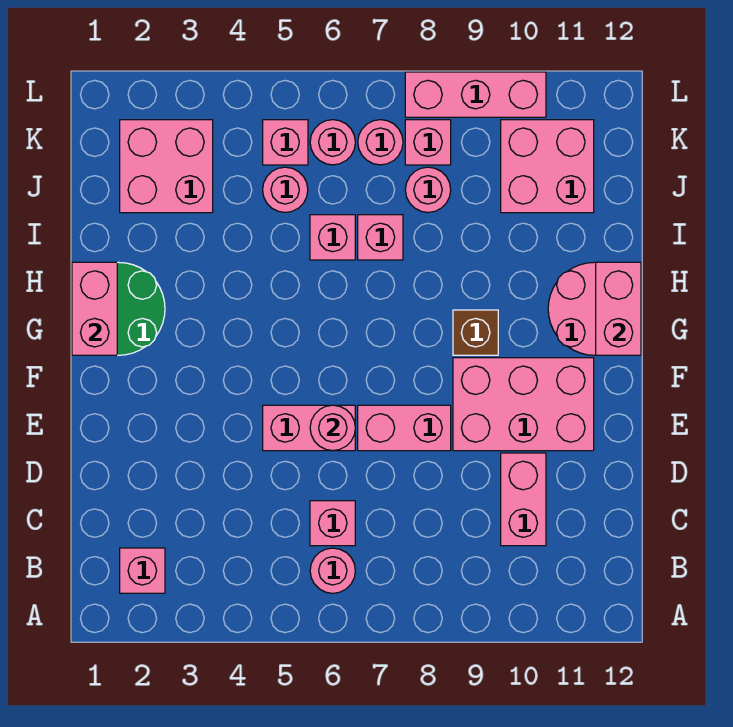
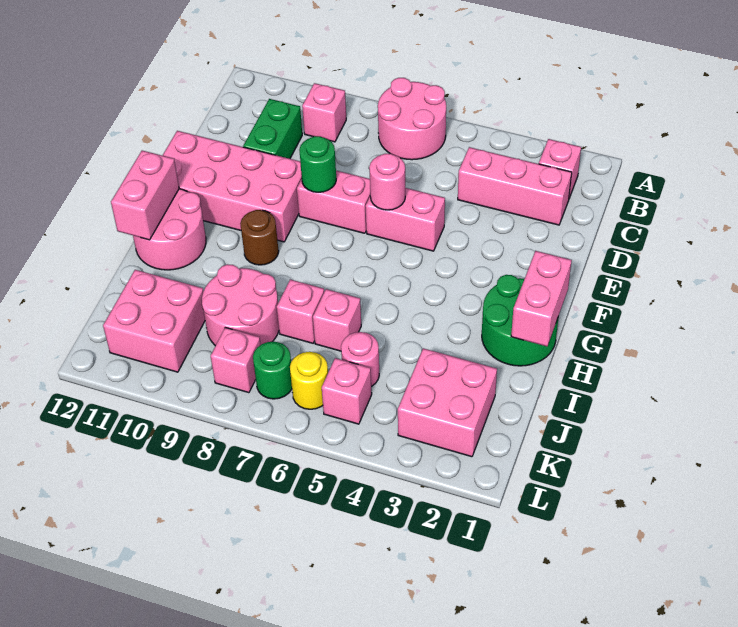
pink round brick B6 level 1 -> pink round brick A6:B7 level 1
pink brick C6 level 1 -> pink brick B9 level 1
pink brick C10:D10 level 1 -> green brick C10:D10 level 1
none -> green round brick E8 level 2
pink brick E9:F11 level 1 -> pink brick E9:F12 level 1
brown brick G9 level 1 -> brown round brick G9 level 1
pink round brick J8 level 1 -> pink round brick I8:J9 level 1
pink round brick K6 level 1 -> yellow round brick K6 level 1
pink round brick K7 level 1 -> green round brick K7 level 1
pink brick L8:L10 level 1 -> pink brick C2:C4 level 1

